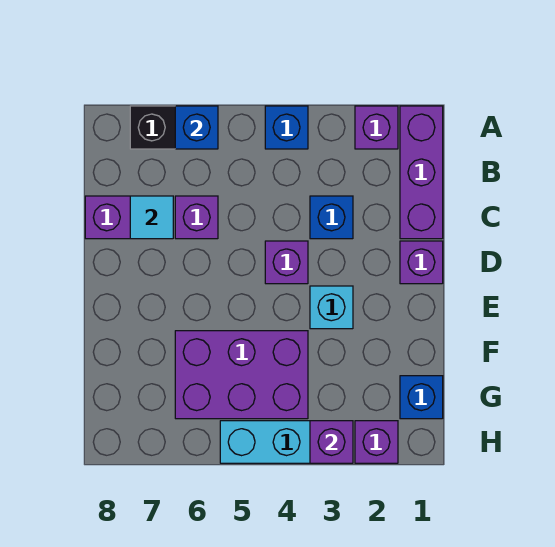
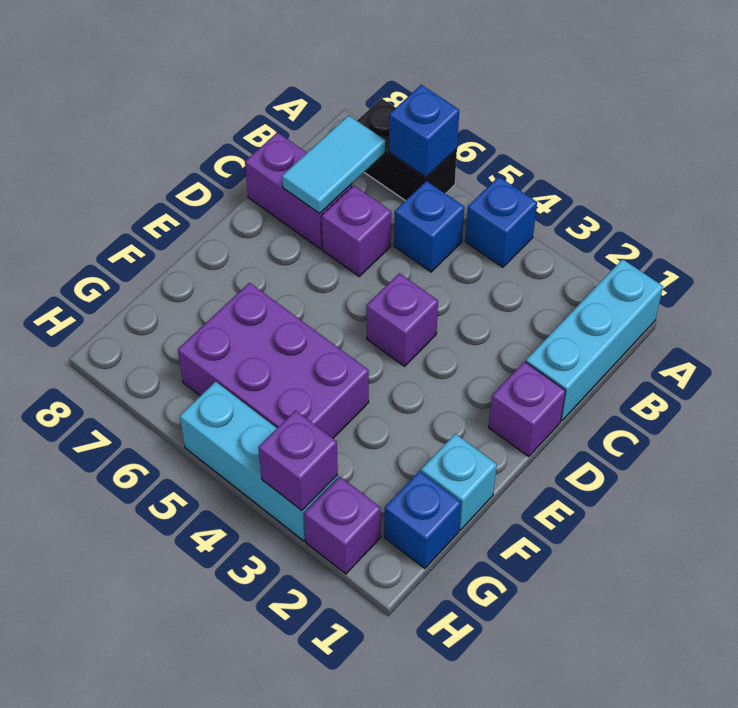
purple brick A1:C1 level 1 -> cyan brick A1:C1 level 1
purple brick A2 level 1 -> none
blue brick C3 level 1 -> blue brick B5 level 1
cyan tile C7 level 2 -> cyan tile B7:C7 level 2
cyan brick E3 level 1 -> cyan brick F1 level 1

